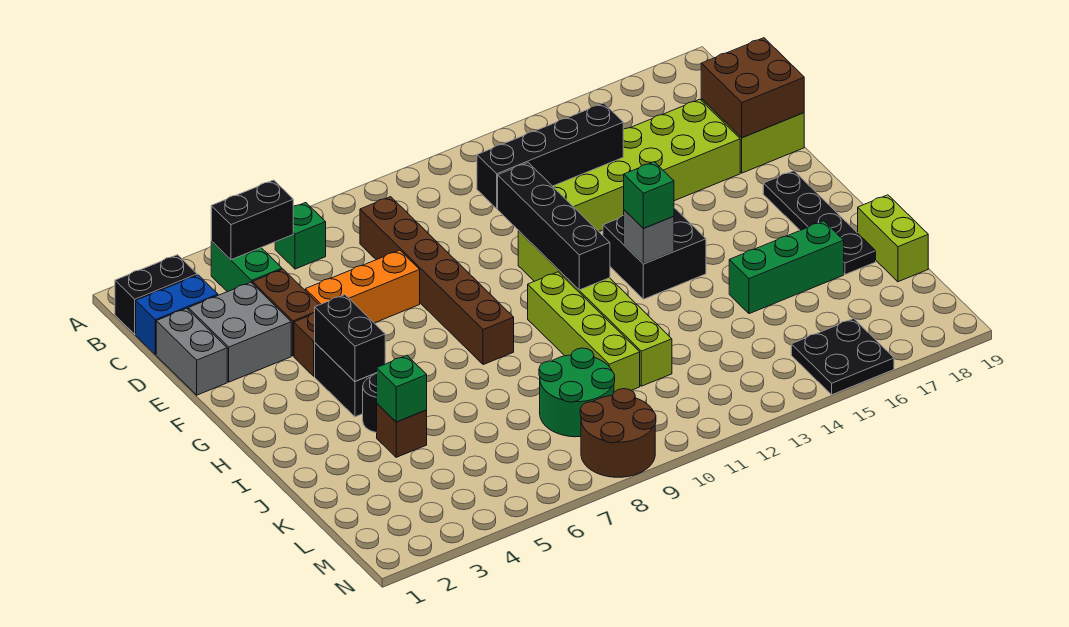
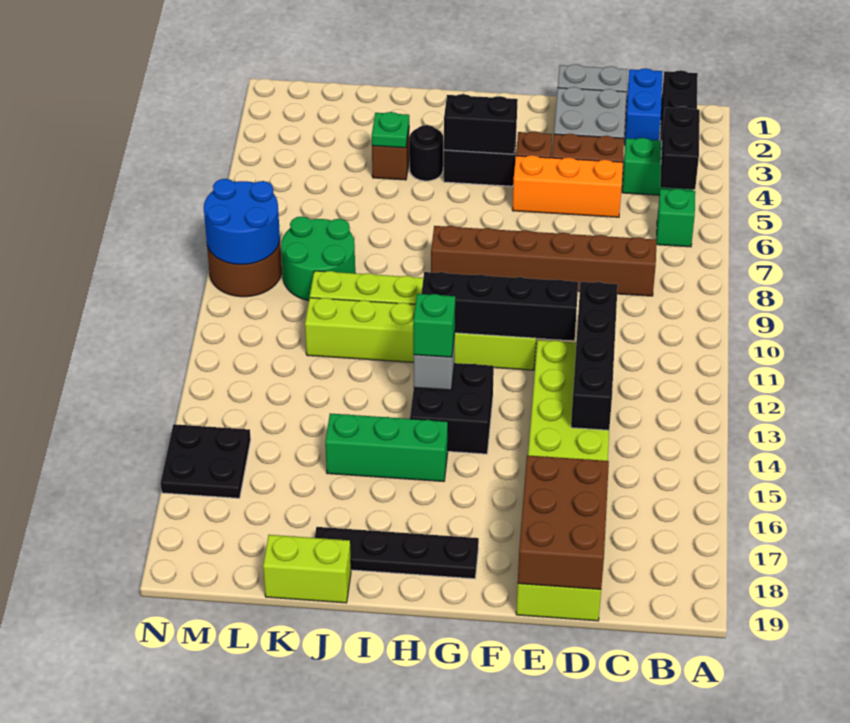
brown brick D18:E19 level 2 -> brown brick D17:E19 level 2
orange brick E5:E7 level 1 -> orange brick D5:F5 level 1
green brick J4 level 2 -> green plate J4 level 2
green brick J15:J17 level 1 -> green brick H15:J15 level 1
none -> blue round brick M8:N9 level 2

